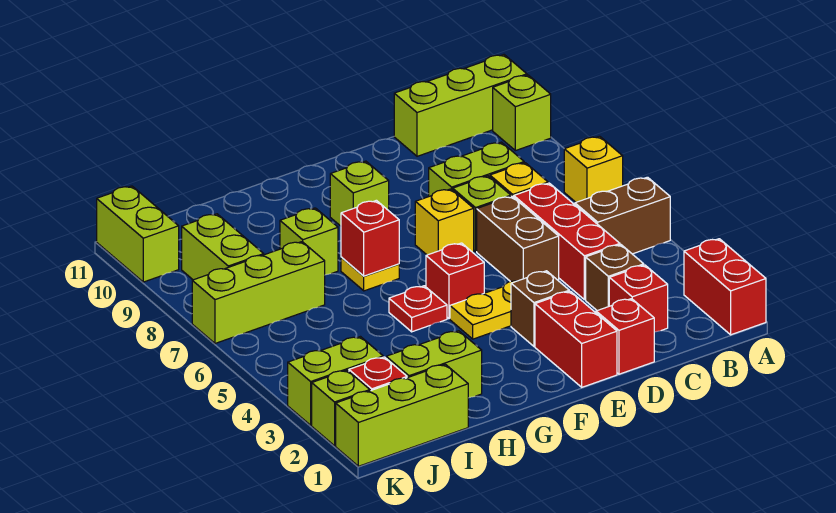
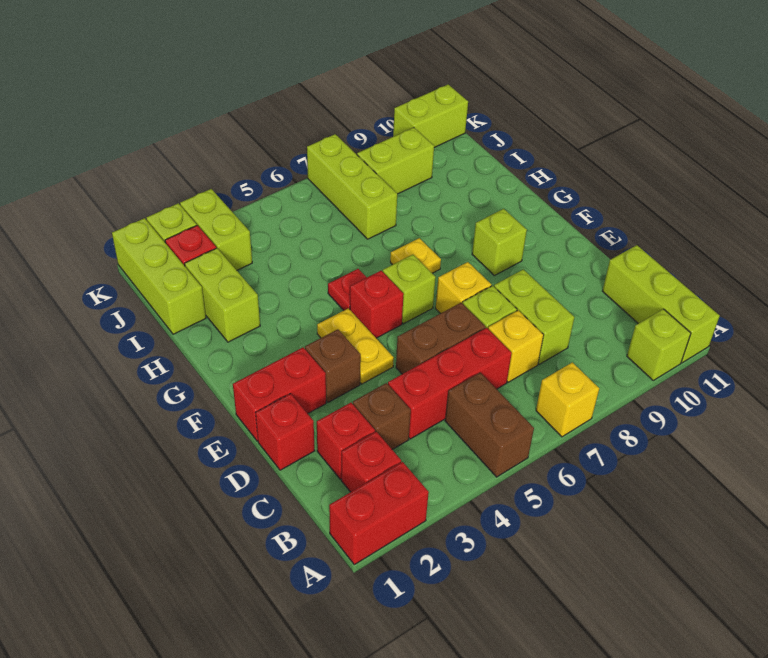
red brick G7 level 2 -> red brick B2 level 1
lime brick H8 level 1 -> lime brick F6 level 1

